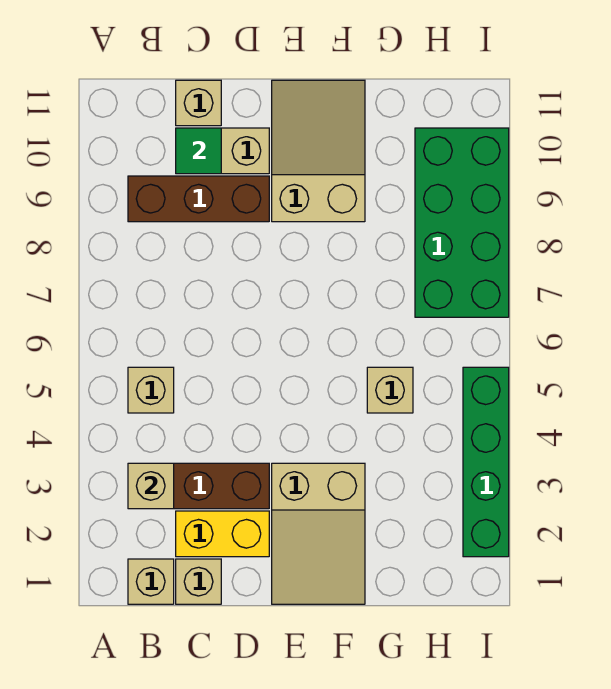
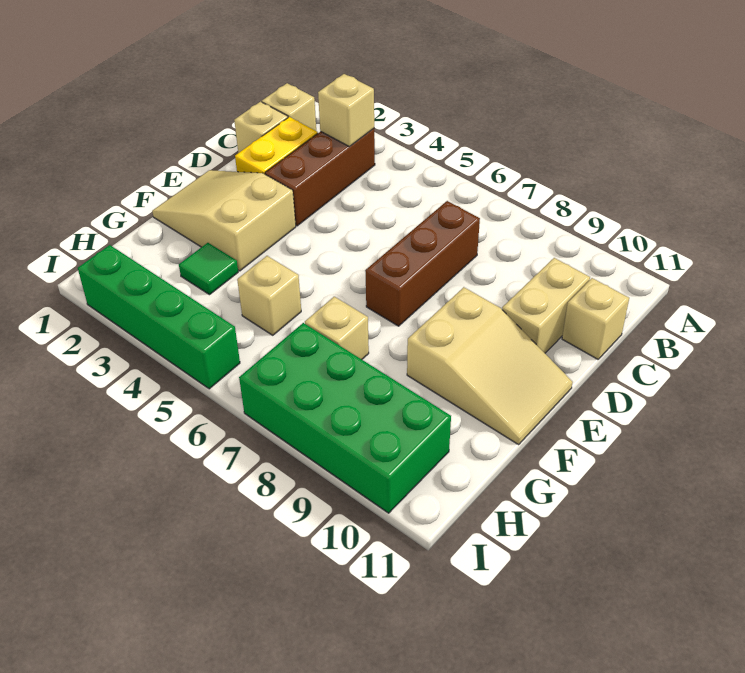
tan brick B5 level 1 -> tan brick G7 level 1
brown brick B9:D9 level 1 -> brown brick C7:E7 level 1
green tile C10 level 2 -> green tile G3 level 1

